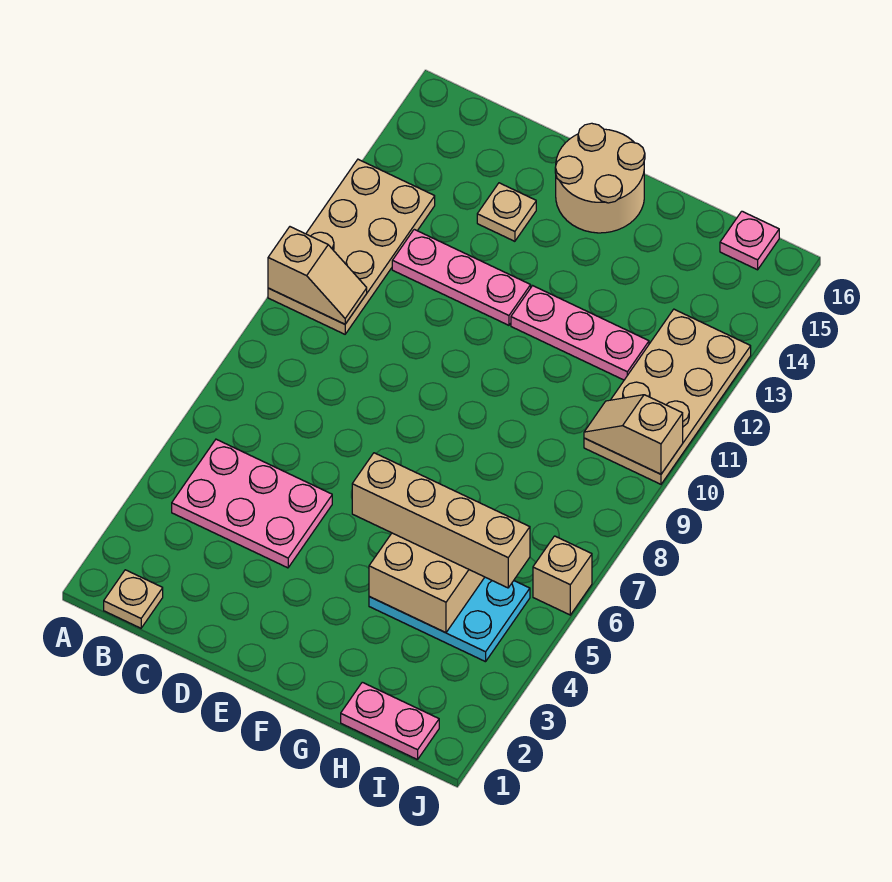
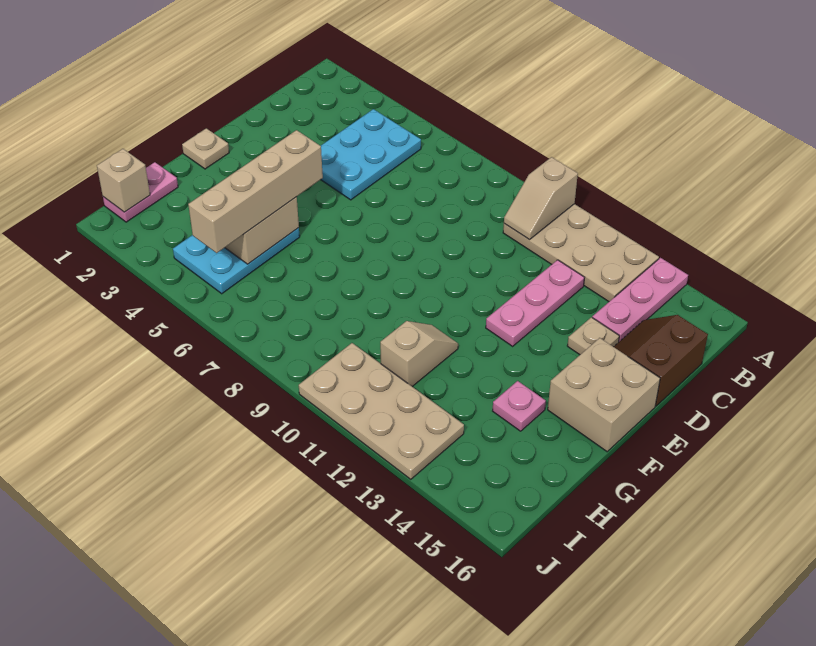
tan plate B1 level 1 -> tan plate F1 level 1
pink plate B4:D5 level 1 -> cyan plate B4:D5 level 1
none -> brown slope C15:D16 level 1 top 16
tan round brick E15:F16 level 1 -> tan brick E15:F16 level 1
pink plate F12:H12 level 1 -> pink plate A14:C14 level 1
tan slope I10:J10 level 2 top J -> tan slope G11:H11 level 1 top H
pink plate I16 level 1 -> pink plate G14 level 1
tan brick J6 level 1 -> tan brick I1 level 2

